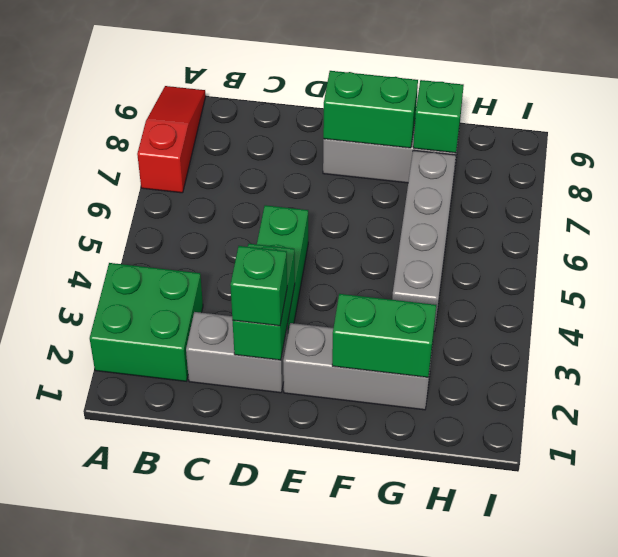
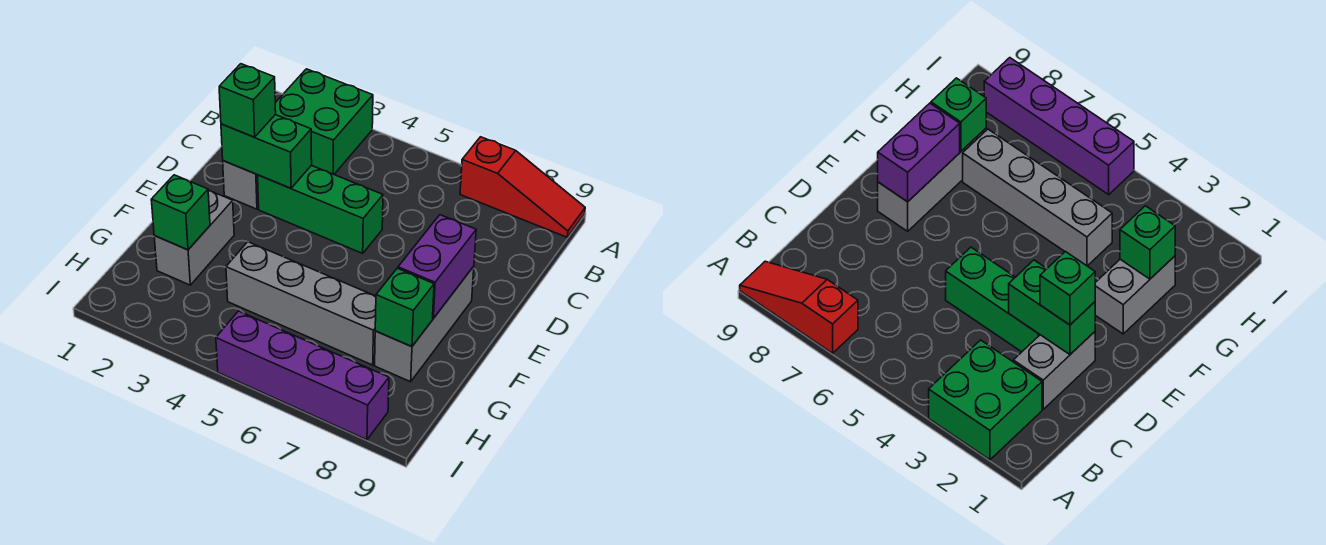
grey brick E2:G2 level 1 -> grey brick F2:G2 level 1
green brick E8:F8 level 2 -> purple brick E8:F8 level 2
green brick F2:G2 level 2 -> green brick G2 level 2
none -> purple brick I5:I8 level 1

